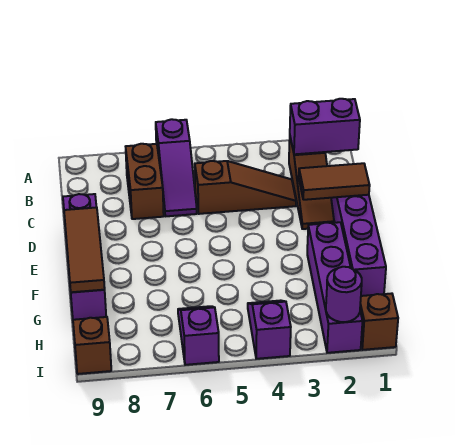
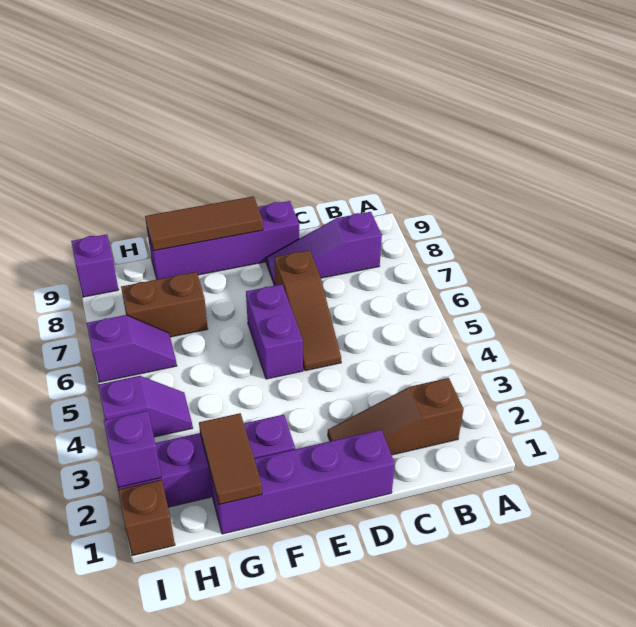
purple slope A6:C6 level 1 top A -> purple slope B8:D8 level 1 top B
purple brick B1:B2 level 2 -> purple brick E5:E6 level 1
brown brick B7:C7 level 1 -> brown brick G7:H7 level 1
brown slope C3:C5 level 1 top 5 -> brown slope D5:D7 level 1 top 7
brown tile D1:D2 level 2 -> brown tile G1:G2 level 2
purple round brick I2 level 2 -> purple brick I2 level 2
brown brick I9 level 1 -> purple brick I9 level 1

